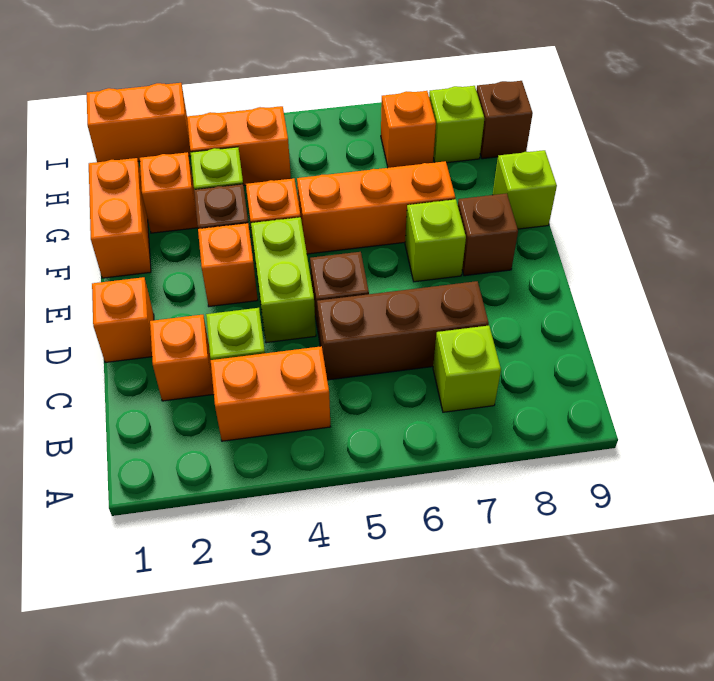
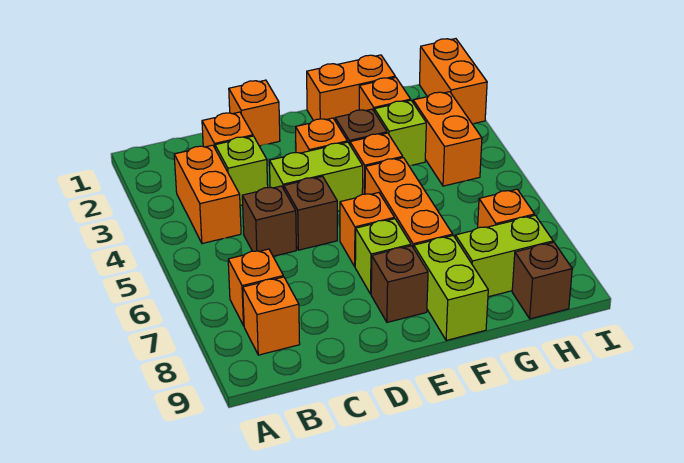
lime brick B7 level 1 -> orange brick B7 level 1
none -> orange brick B8 level 1
brown brick C5:C7 level 1 -> brown brick C5 level 1
none -> orange brick E6 level 1
lime brick F9 level 1 -> lime brick F8:F9 level 1
lime brick H8 level 1 -> lime brick G8:H8 level 1

